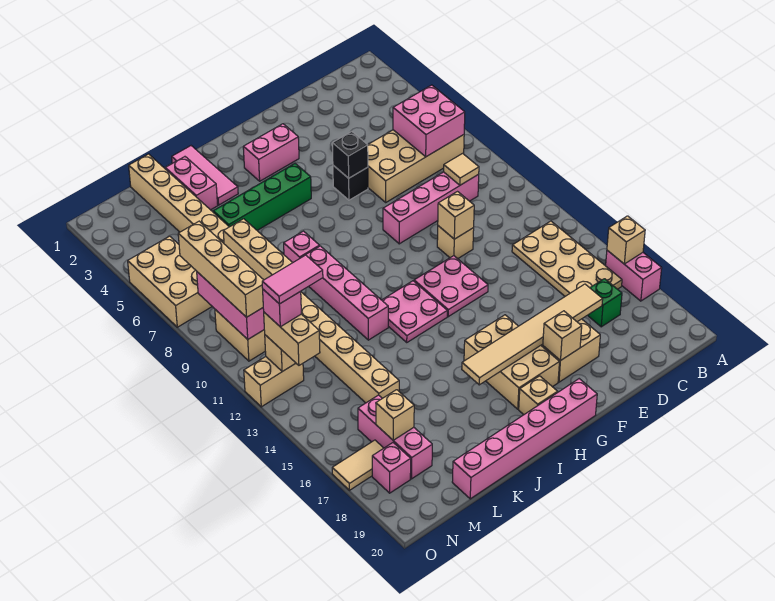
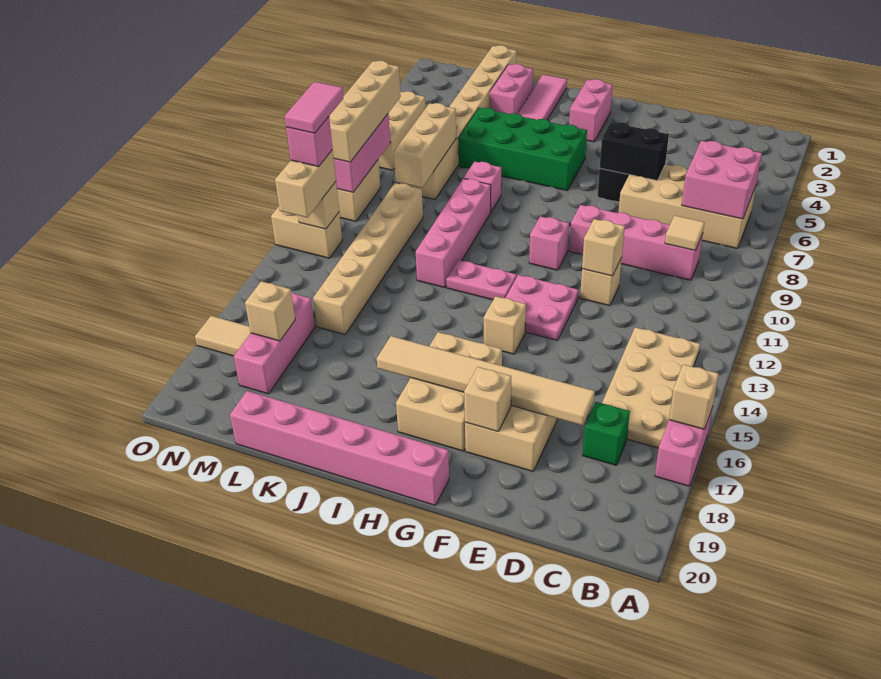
black brick F6 level 2 -> black brick E6:F6 level 2
pink brick G3:H3 level 1 -> pink brick H2:H3 level 1
green brick H5:K5 level 1 -> green brick H5:K6 level 1
pink plate H12:I13 level 1 -> pink plate H12:I12 level 1
tan brick H19 level 1 -> tan brick G14 level 1
pink tile M12:N12 level 5 -> pink tile N11:N12 level 5
pink brick N18 level 1 -> pink brick G10 level 1

